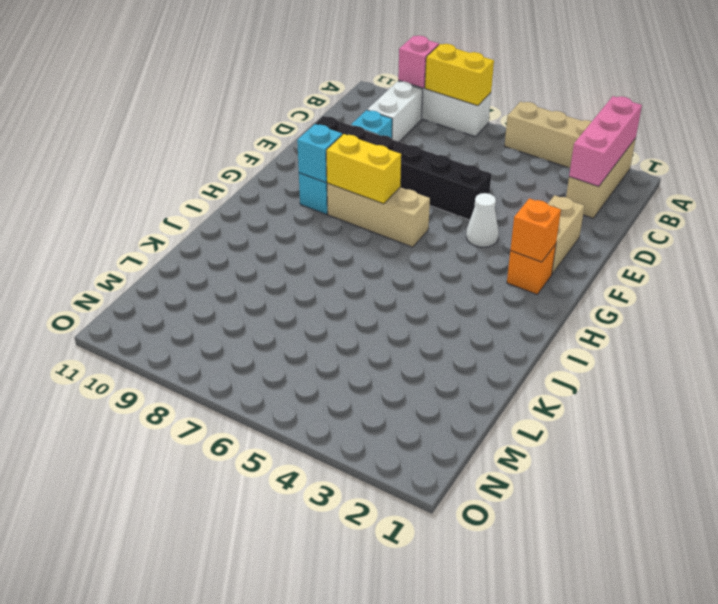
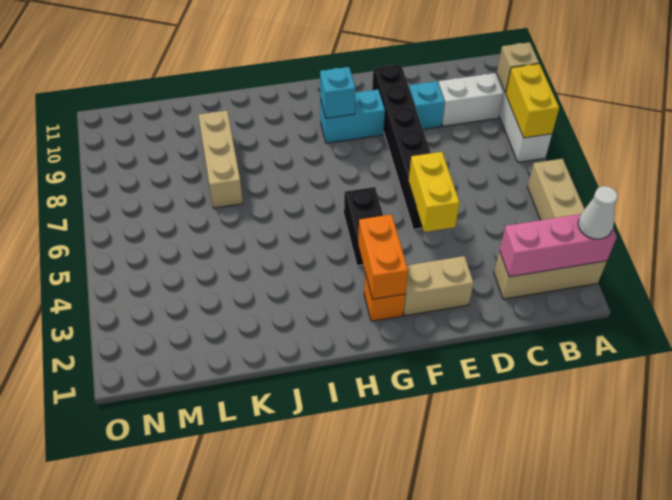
pink brick A9 level 2 -> tan brick A9 level 2
white cone F4 level 1 -> white cone A2 level 3
orange brick G2 level 2 -> orange brick G2:G3 level 2
none -> black brick G4:G5 level 1
tan brick G6:G8 level 1 -> tan brick K7:K9 level 1
yellow brick G7:G8 level 2 -> yellow brick E4:E5 level 2

